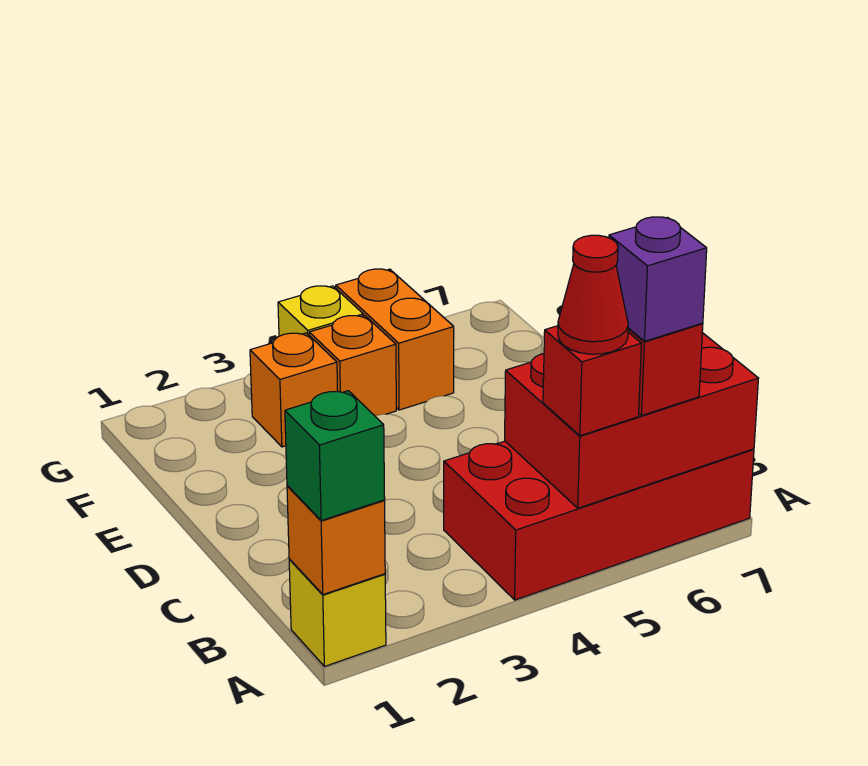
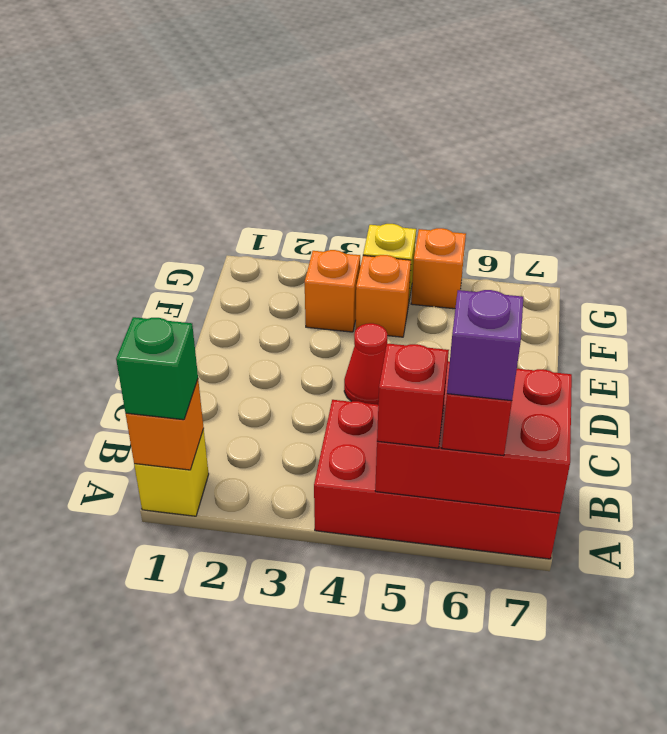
red cone A5 level 4 -> red cone D4 level 1
orange brick F5:G5 level 1 -> orange brick G5 level 1

